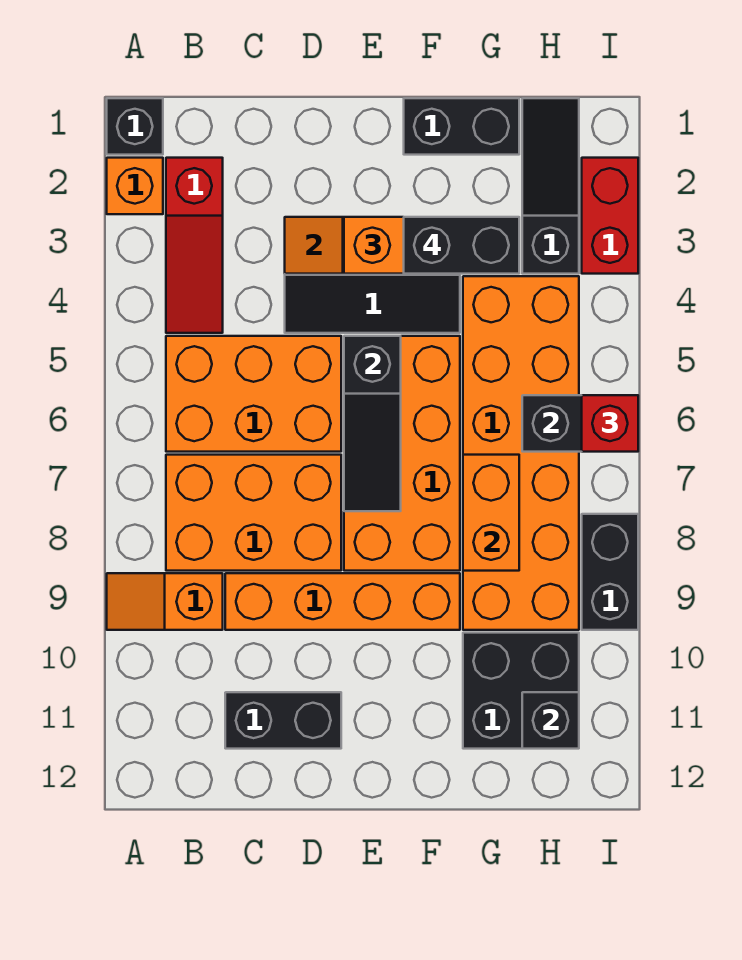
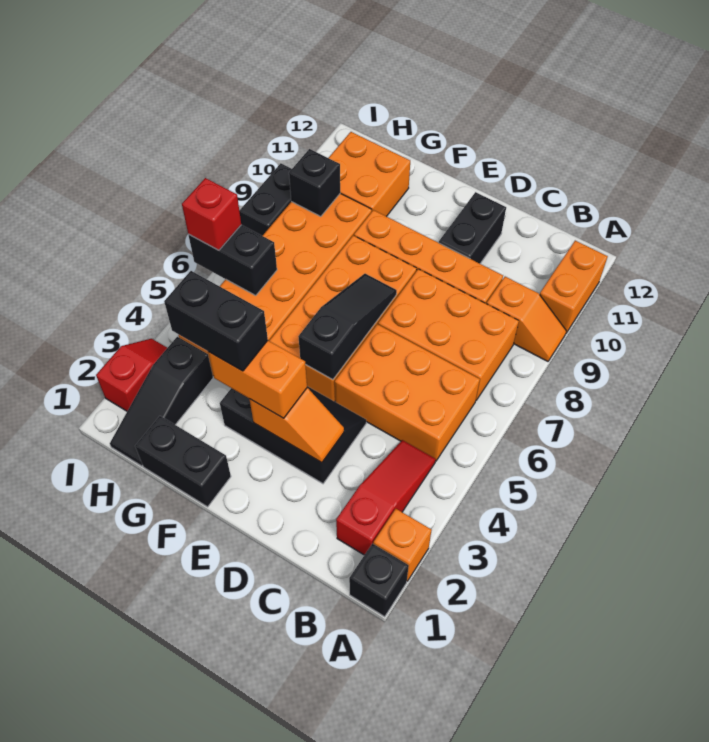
black brick C11:D11 level 1 -> black brick D10:D11 level 1
orange brick G7:G8 level 2 -> orange brick A10:A11 level 1
black brick G10:H11 level 1 -> orange brick G10:H11 level 1
black brick H11 level 2 -> black brick H9 level 2
red brick I2:I3 level 1 -> red slope I2:I3 level 1 top 2

